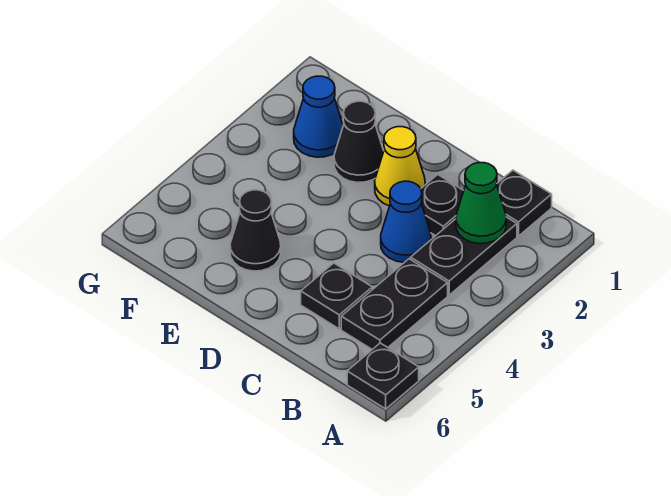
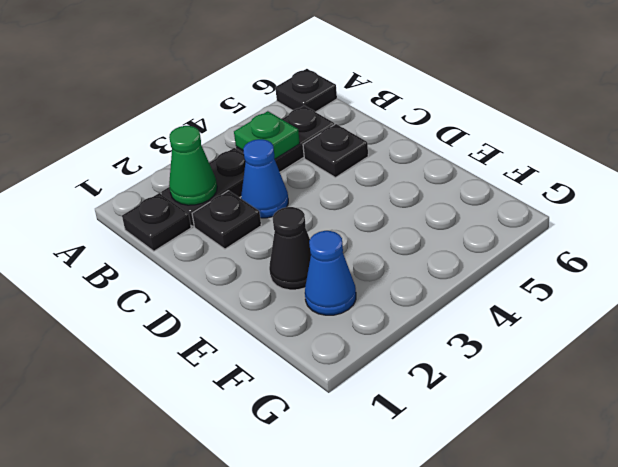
none -> green plate B4 level 2
yellow cone D2 level 1 -> none
black cone E5 level 1 -> none

